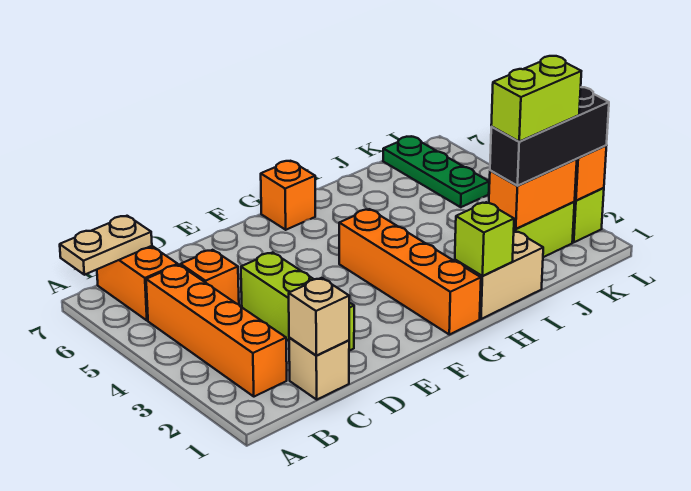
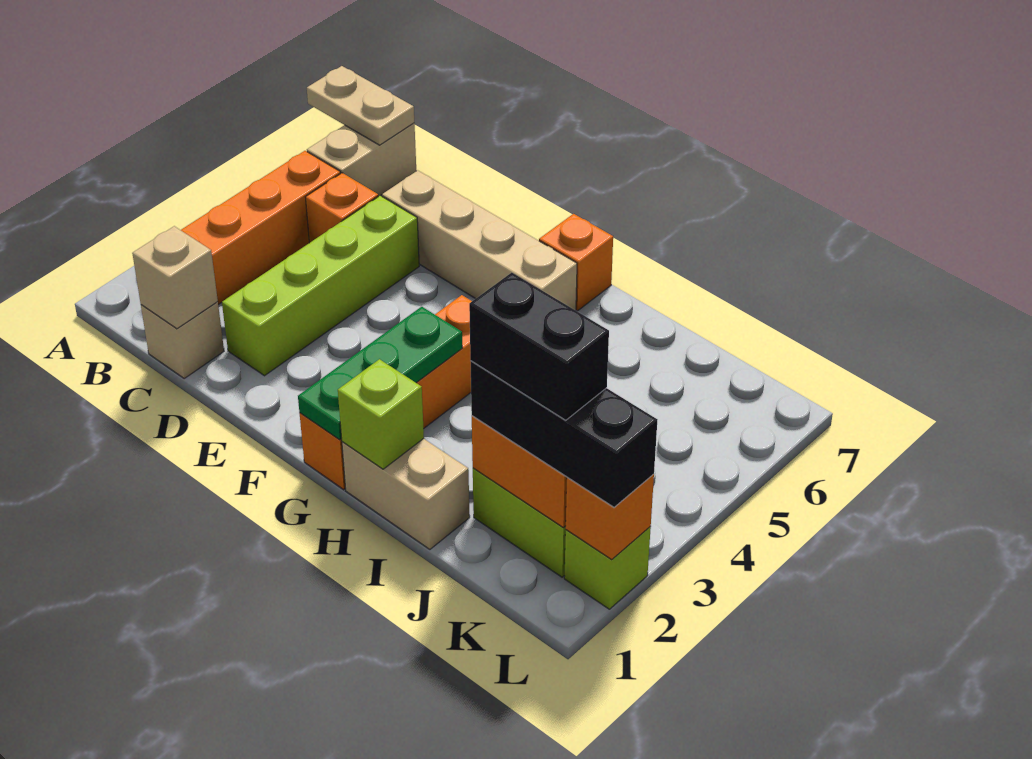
orange brick B6:B7 level 1 -> tan brick B6:B7 level 1
lime brick D2:D4 level 1 -> lime brick D2:D5 level 1
none -> tan brick D6:G6 level 1
lime brick J2:K2 level 4 -> black brick J2:K2 level 4
green plate K5:K7 level 1 -> green plate G1:G3 level 2

